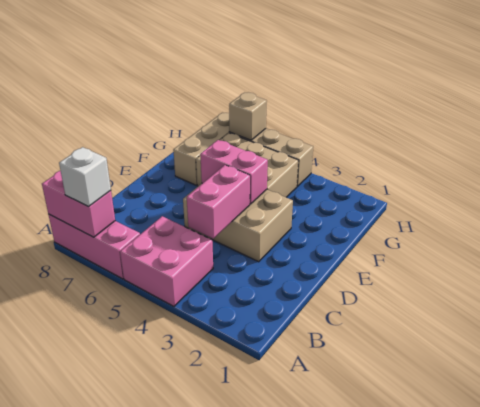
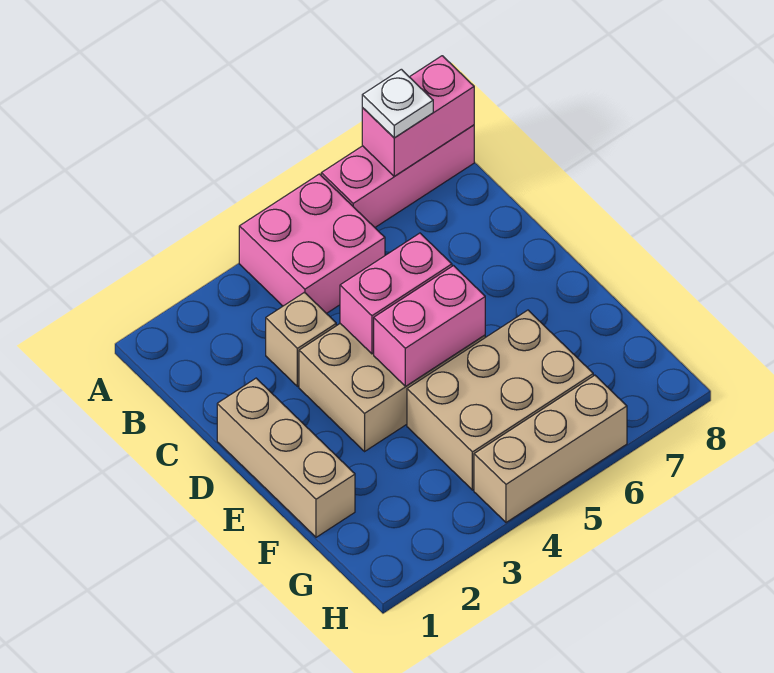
white brick A7 level 3 -> white plate A7 level 3
pink brick C4:D4 level 2 -> pink brick D4:D5 level 2
tan brick F7:H7 level 1 -> tan brick D1:F1 level 1
tan brick H6 level 2 -> tan brick C3 level 1

